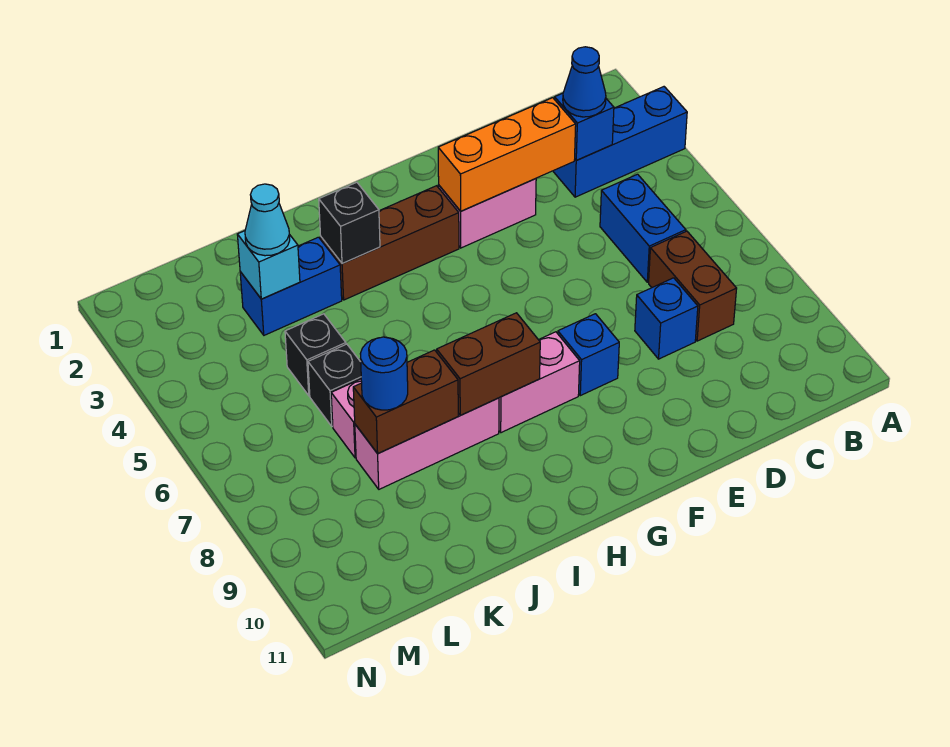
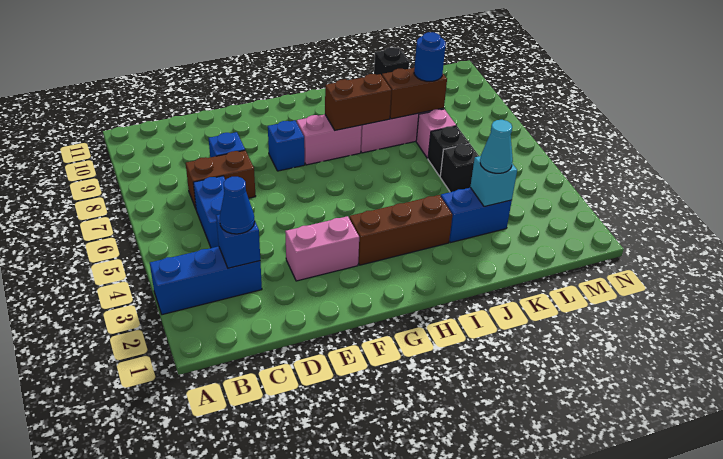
brown brick C7:C8 level 1 -> brown brick C7:D7 level 1
orange brick D3:F3 level 2 -> none
black brick I3 level 2 -> black brick K11 level 1

